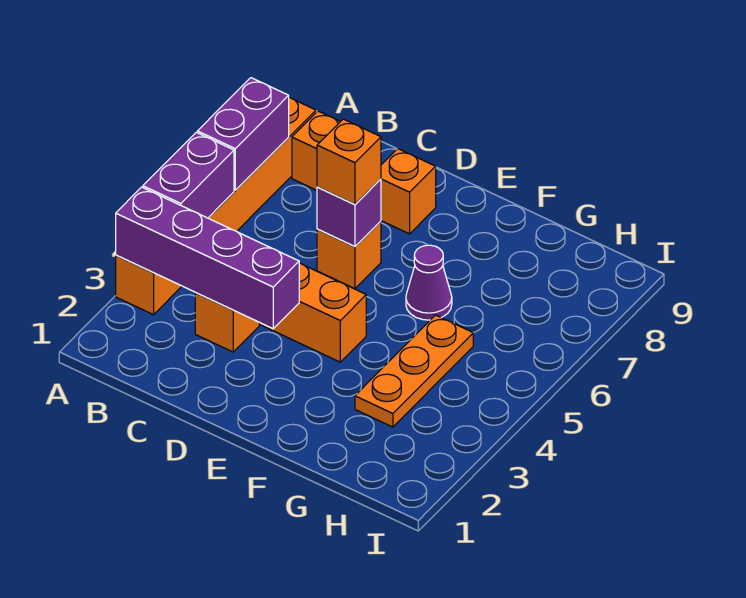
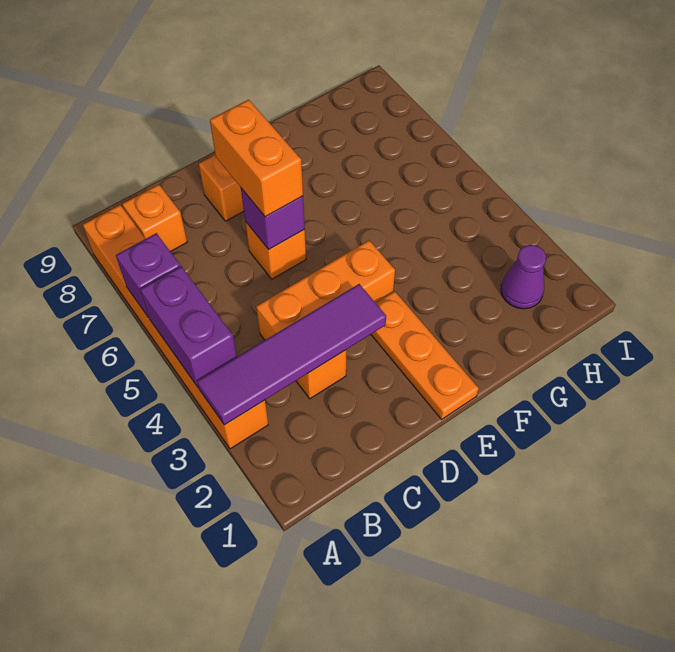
purple brick A3:D3 level 2 -> purple tile A3:D3 level 2
purple brick A6:A7 level 2 -> purple brick A6 level 2
orange brick D6 level 3 -> orange brick D6:D7 level 3
purple cone F6 level 1 -> purple cone H2 level 1
orange plate G3:G5 level 1 -> orange plate E1:E3 level 1

